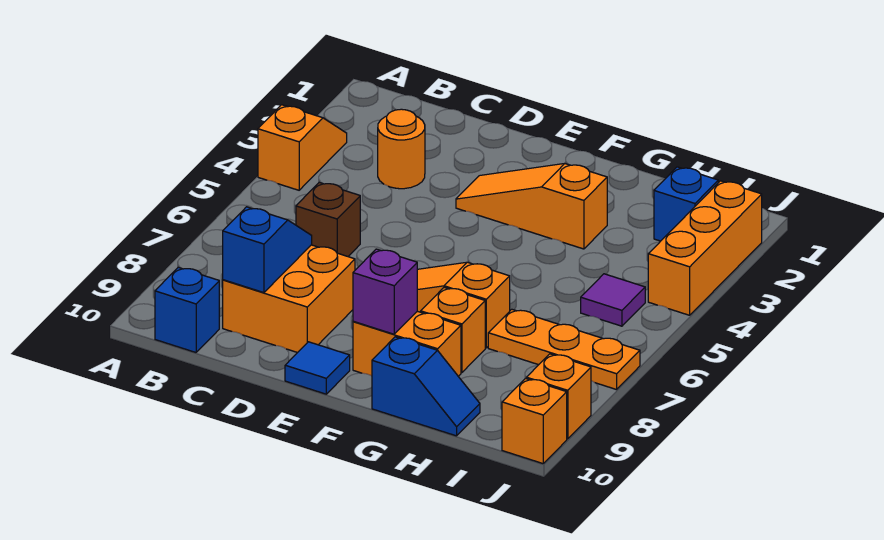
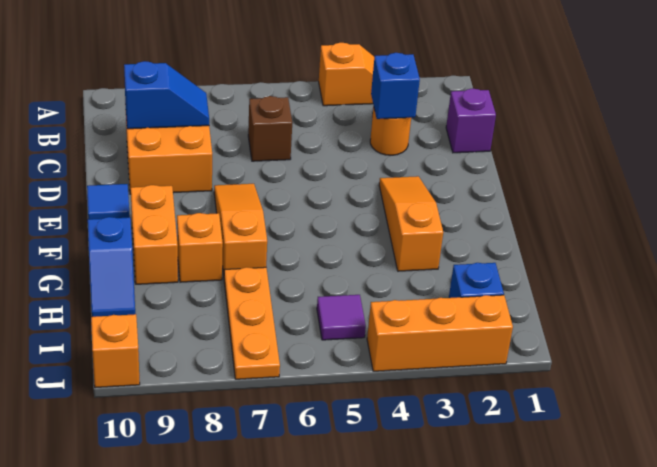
blue brick B10 level 1 -> blue brick C3 level 2
purple brick F9 level 2 -> purple brick C1 level 1
orange brick J9 level 1 -> none

